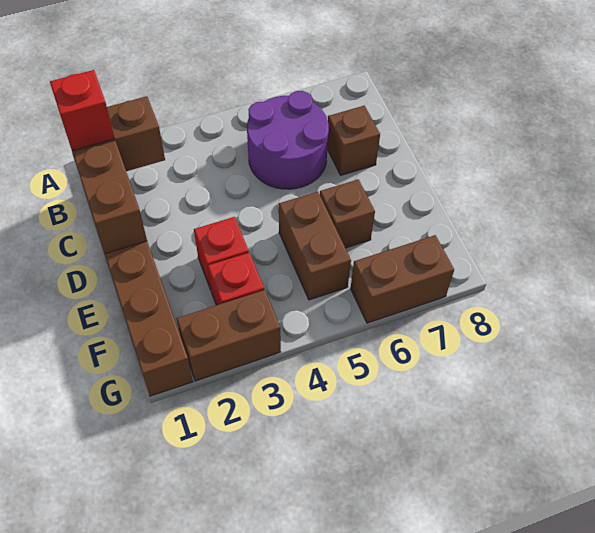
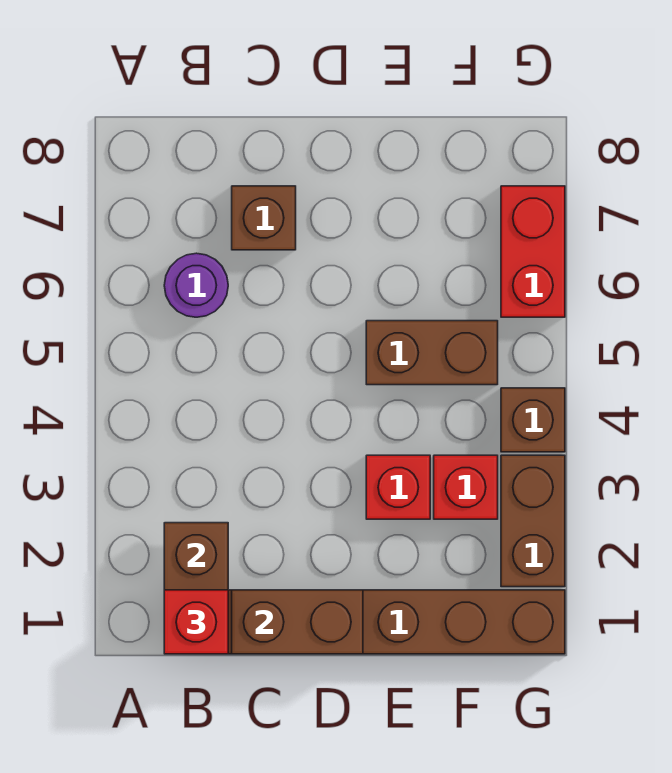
purple round brick B5:C6 level 1 -> purple round brick B6 level 1
brown brick E6 level 1 -> brown brick G4 level 1
brown brick G6:G7 level 1 -> red brick G6:G7 level 1

